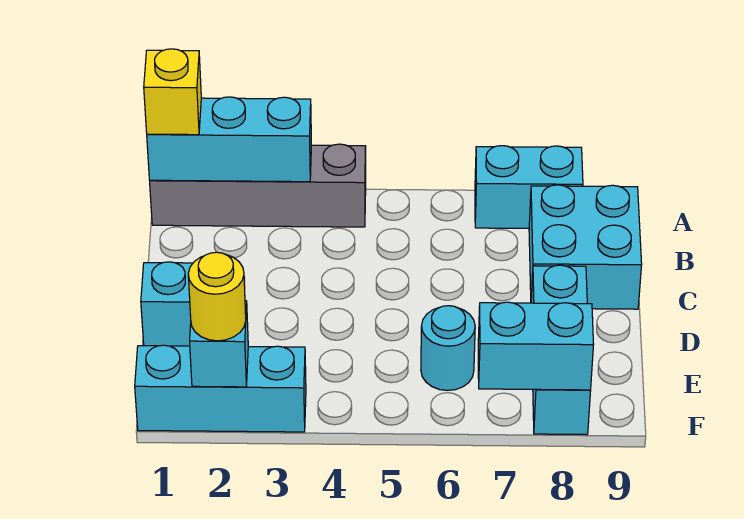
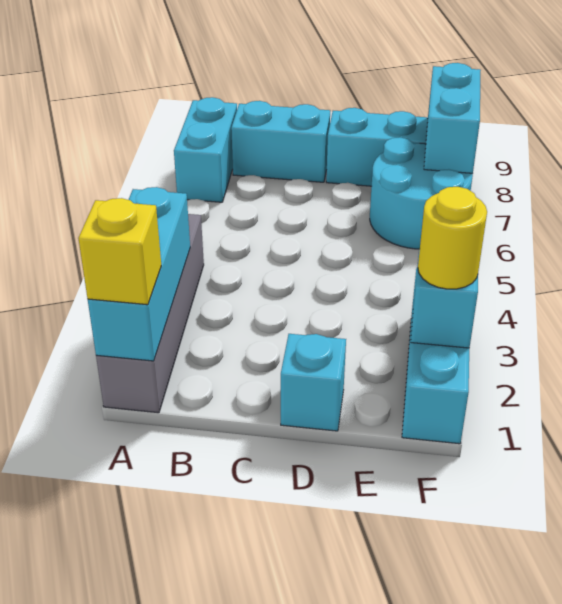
cyan brick B8:C9 level 1 -> cyan brick B8:C8 level 1
cyan round brick E6 level 1 -> cyan round brick E6:F7 level 1

